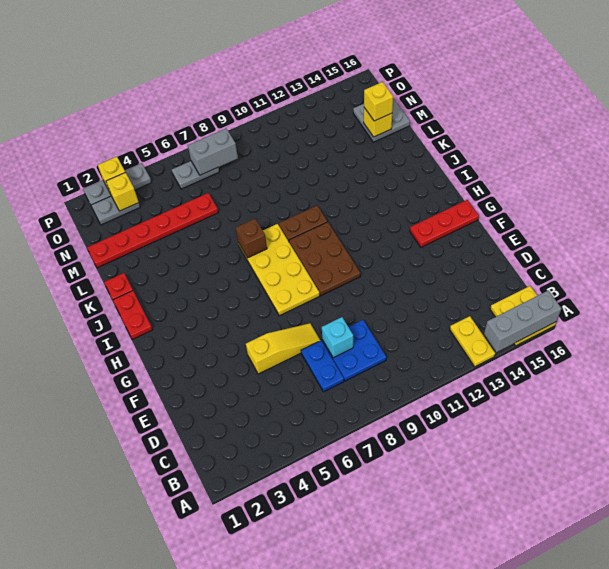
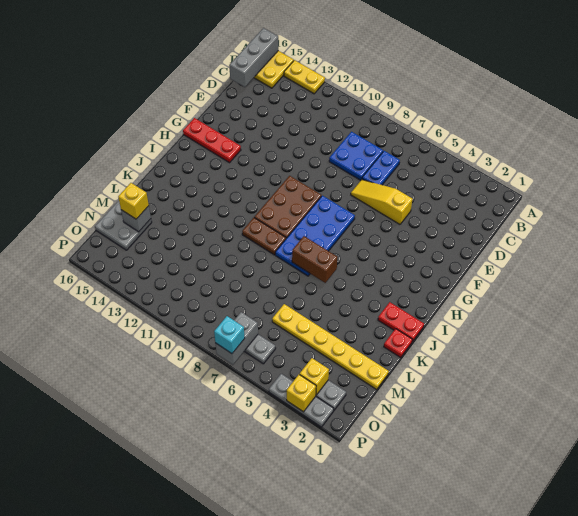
yellow plate A13:B13 level 1 -> yellow plate A13:A14 level 1
grey brick A14:A16 level 2 -> grey brick A16:C16 level 2
cyan brick D8 level 2 -> cyan brick P7 level 3
yellow plate G7:J8 level 1 -> blue plate G7:J8 level 1
red plate I1:J1 level 1 -> red plate J1:J2 level 1
brown brick J7 level 2 -> brown brick J6:J7 level 2
red plate M1:M6 level 1 -> yellow plate M1:M6 level 1
yellow brick M15 level 2 -> grey brick M15 level 2
grey brick O7:O8 level 2 -> grey brick O7:P7 level 2

